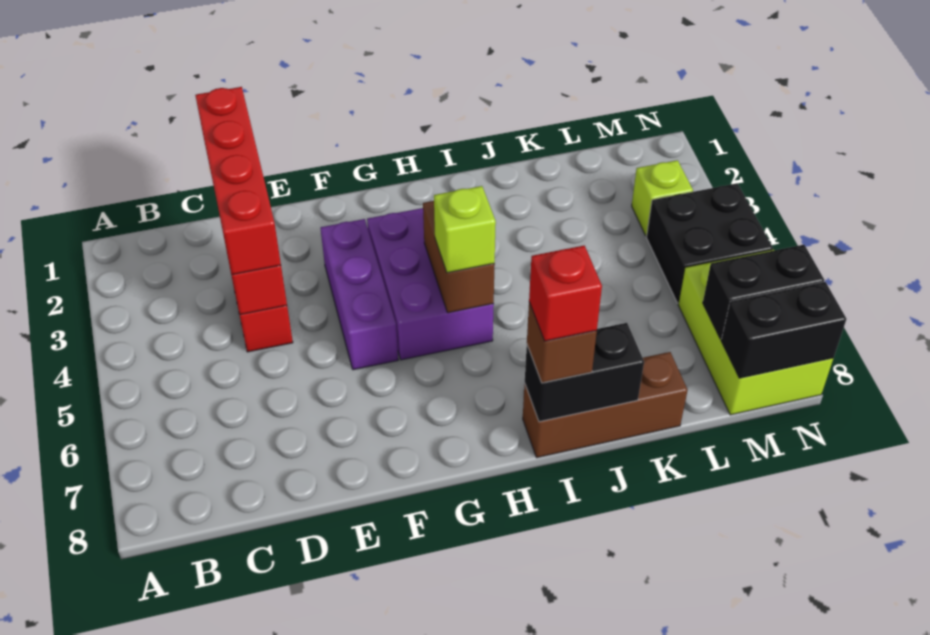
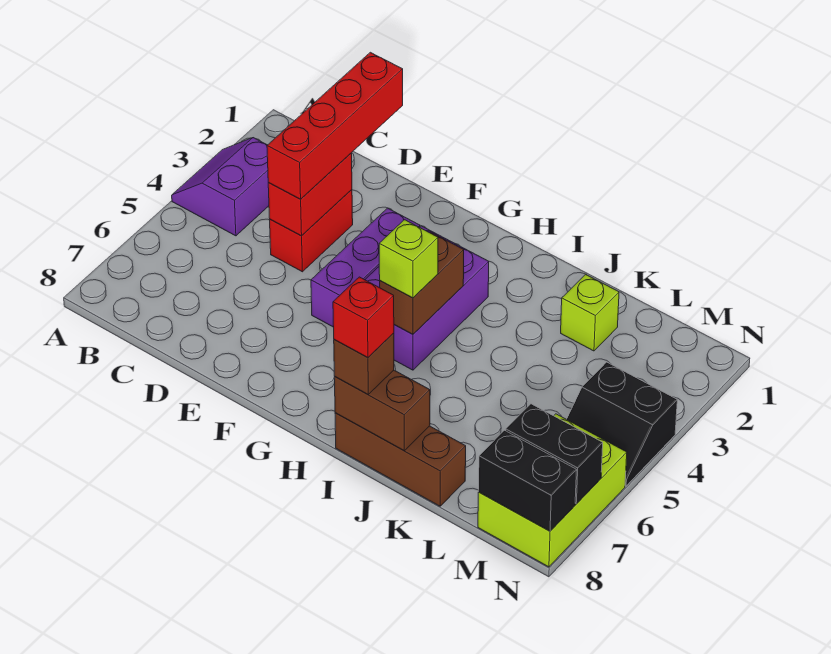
none -> purple slope A3:B4 level 1 top B
black brick I8:J8 level 2 -> brown brick I8:J8 level 2
lime brick M3 level 1 -> lime brick K2 level 1
black brick M4:N5 level 1 -> black slope M4:N5 level 1 top 4

